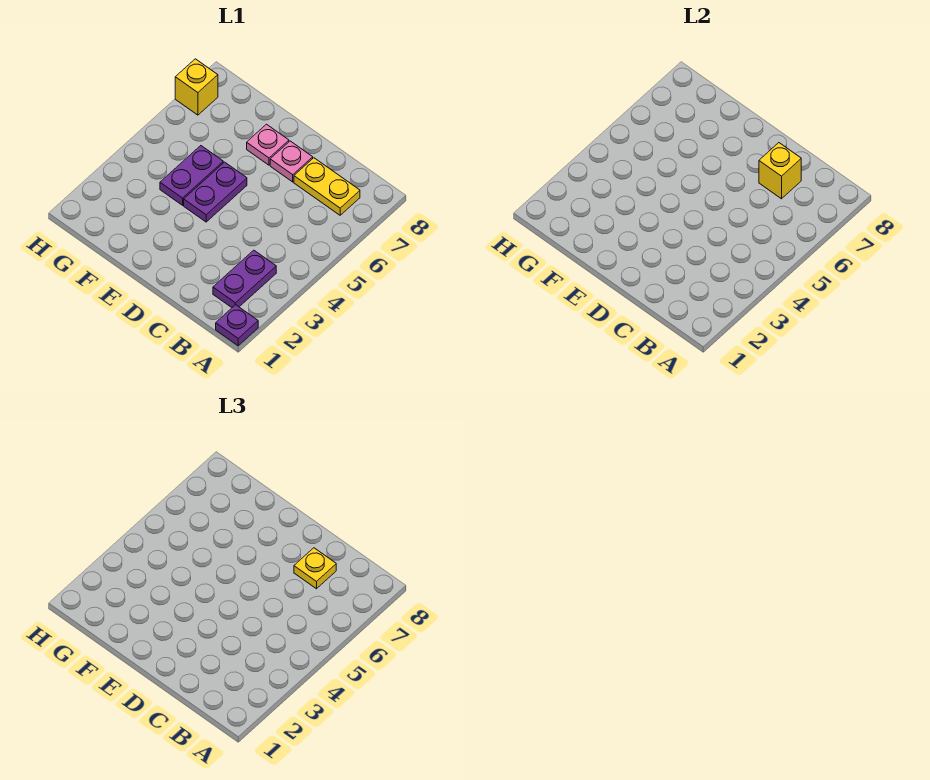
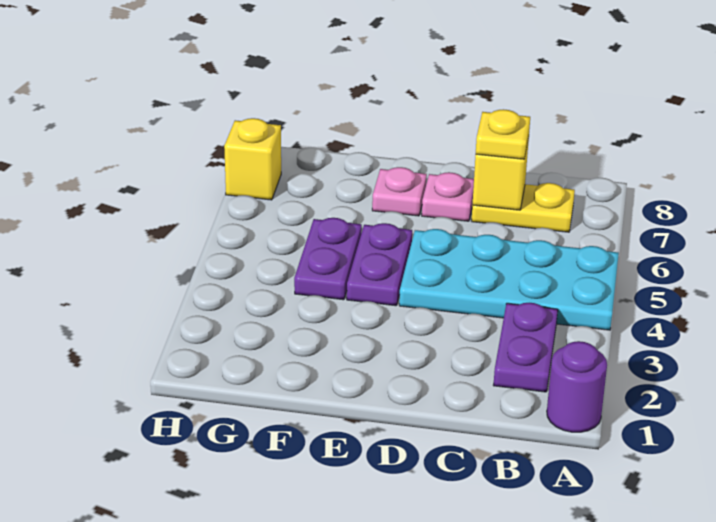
purple plate A1 level 1 -> purple round brick A1 level 1
none -> cyan plate A4:D5 level 1

